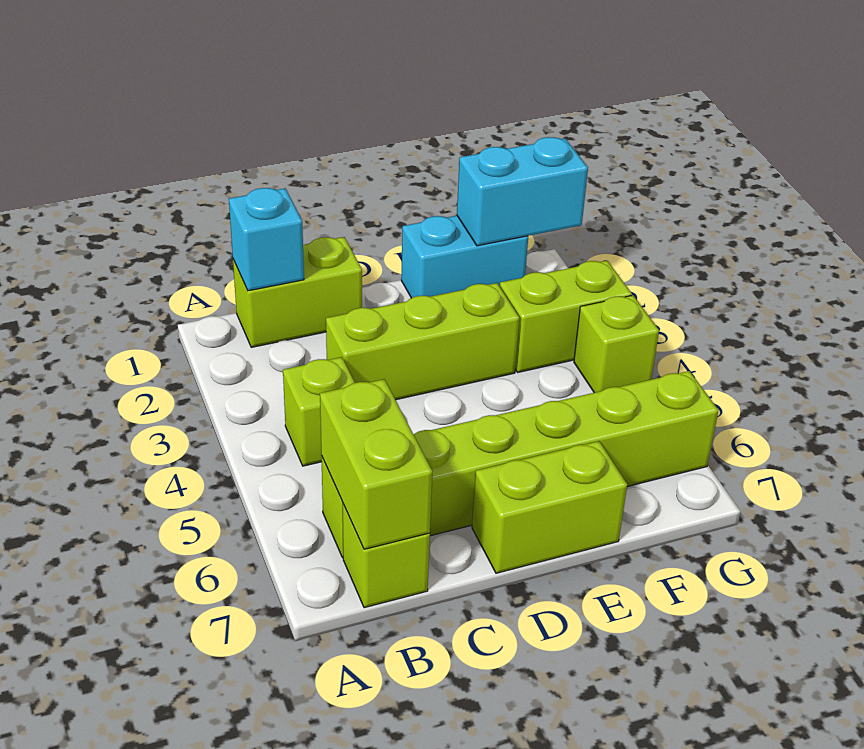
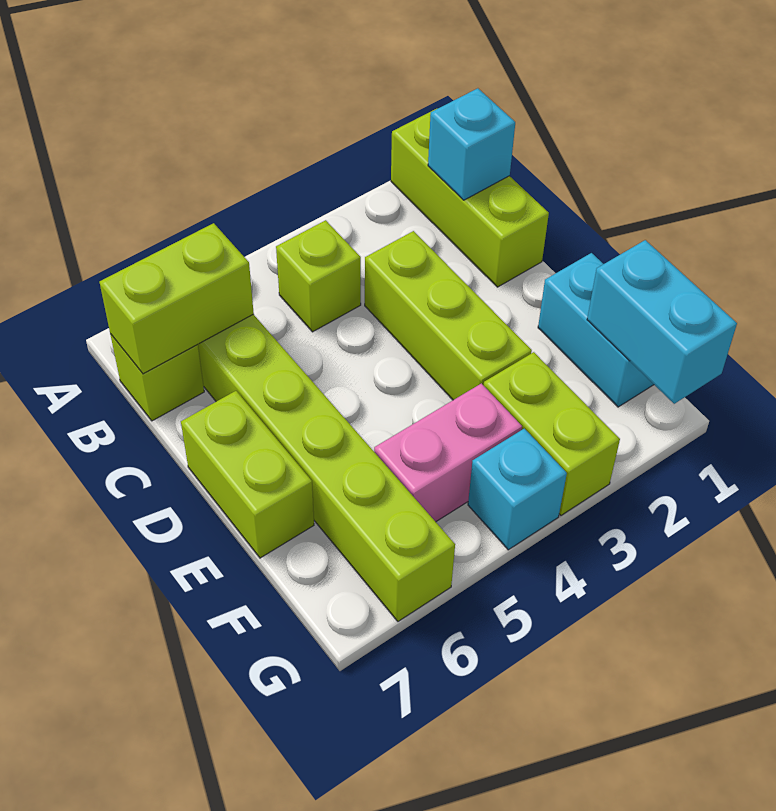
lime brick B1:C1 level 1 -> lime brick A1:C1 level 1
none -> pink brick F4:F5 level 1
lime brick G4 level 1 -> cyan brick G4 level 1

